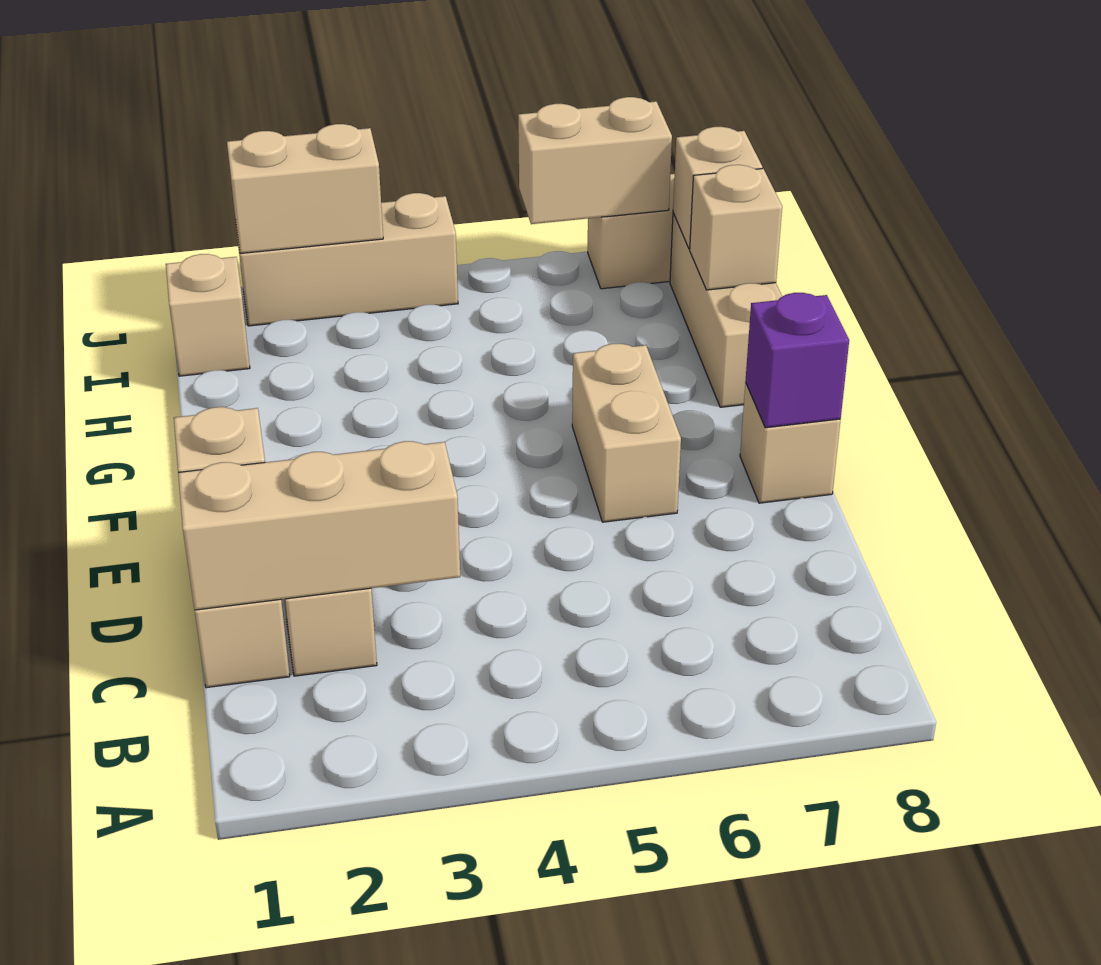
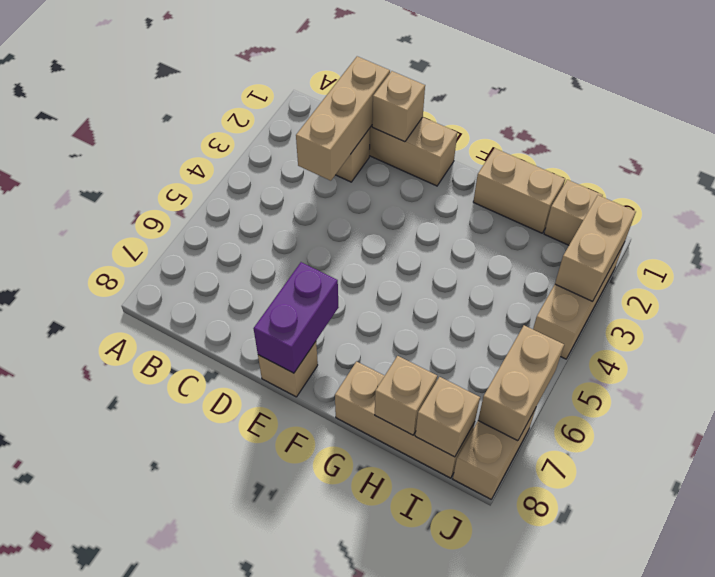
tan brick E6:F6 level 1 -> tan brick G1:H1 level 1
purple brick E8 level 2 -> purple brick E7:E8 level 2

